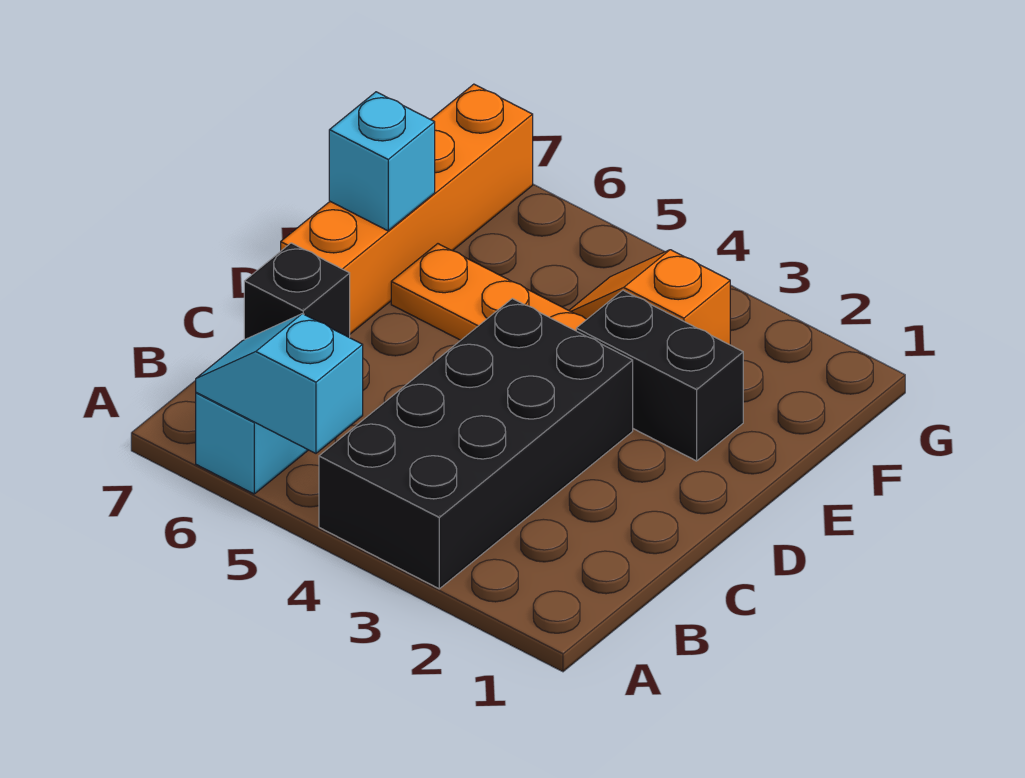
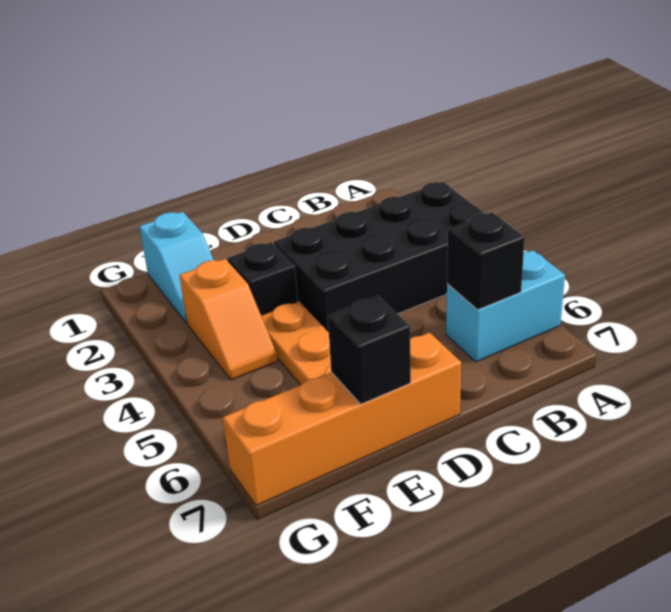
cyan slope A5:A6 level 2 top 5 -> cyan slope F1:F2 level 1 top 1
black brick E2:E3 level 1 -> black brick E3 level 1
cyan brick E7 level 2 -> black brick E7 level 2

